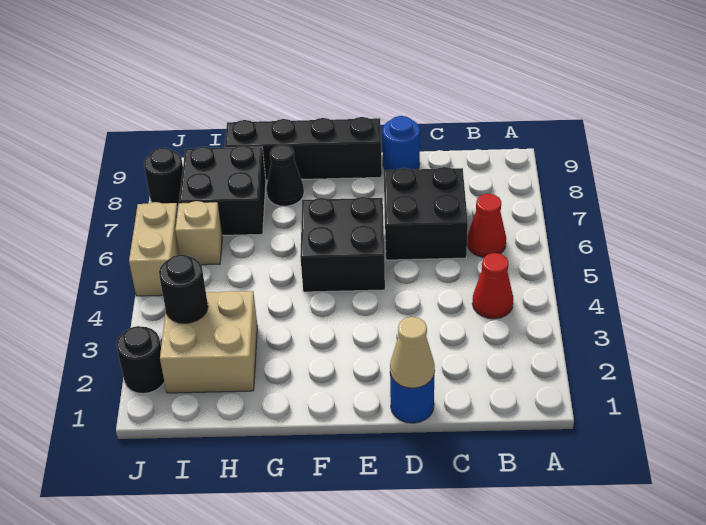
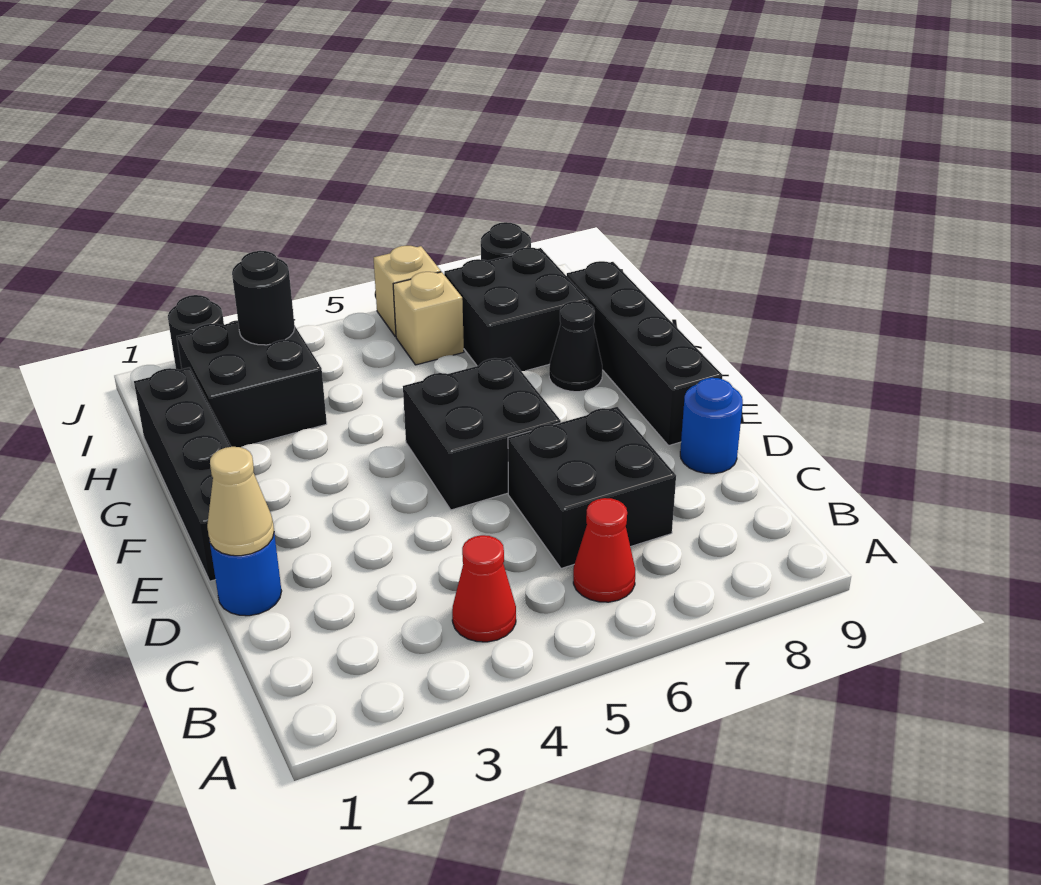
none -> black brick E1:H1 level 1
tan brick H2:I3 level 1 -> black brick H2:I3 level 1
tan brick J5:J6 level 1 -> tan brick J6 level 1

